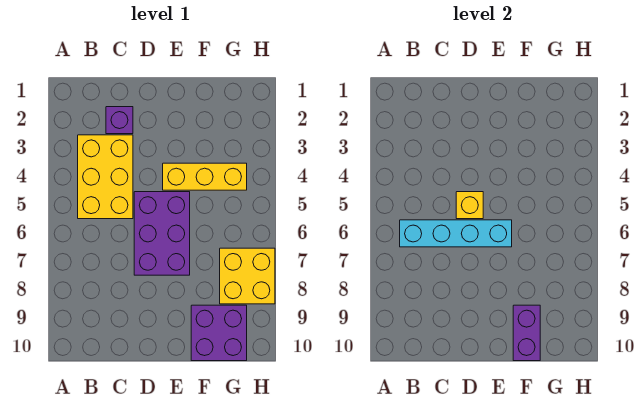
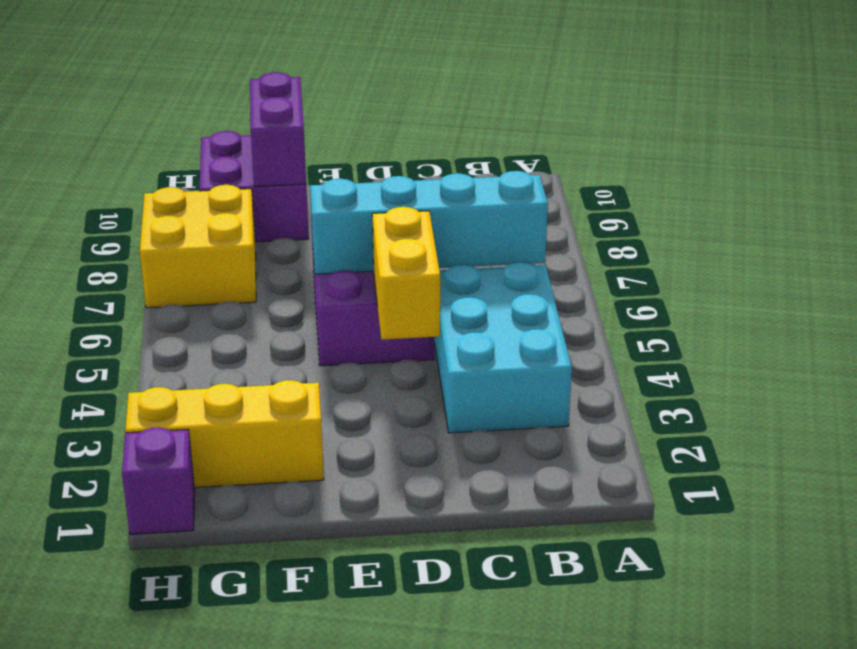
yellow brick B3:C5 level 1 -> cyan brick B3:C5 level 1
purple brick C2 level 1 -> purple brick H1 level 1
yellow brick D5 level 2 -> yellow brick D4:D5 level 2
yellow brick E4:G4 level 1 -> yellow brick F2:H2 level 1

